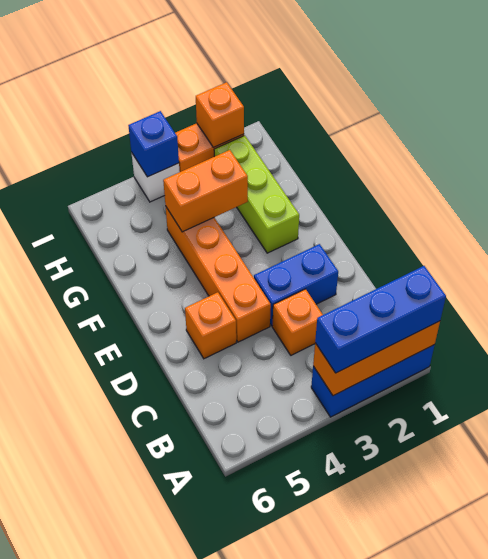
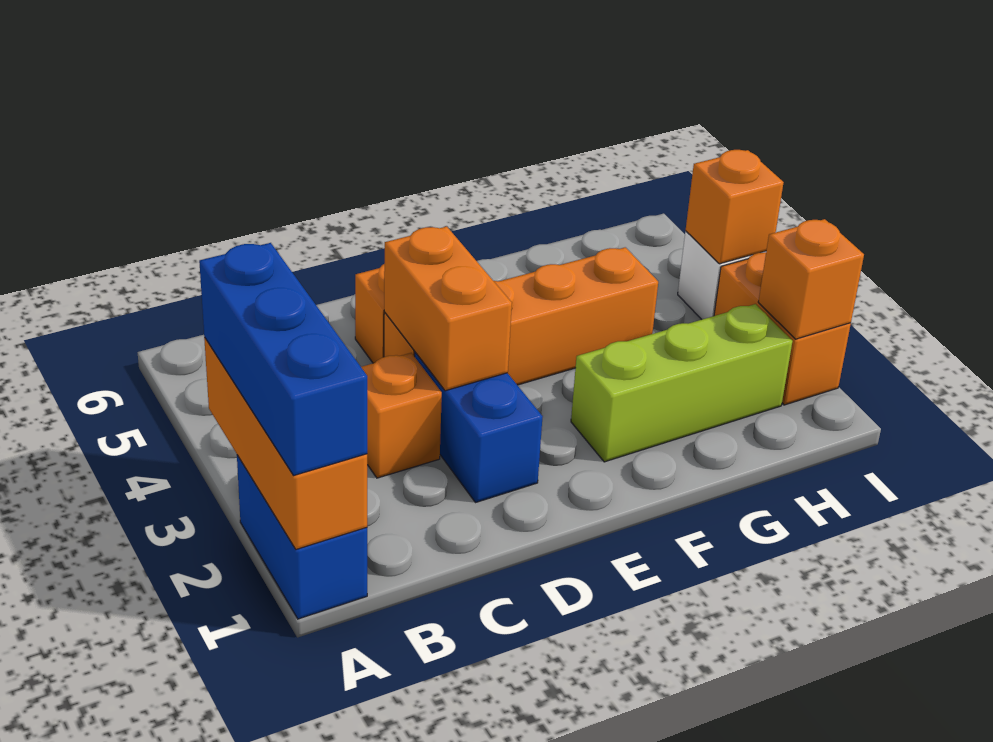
blue brick A1:A3 level 1 -> blue brick A1:A2 level 1
orange brick G3:G4 level 2 -> orange brick D3:D4 level 2
blue brick I4 level 2 -> orange brick I4 level 2

